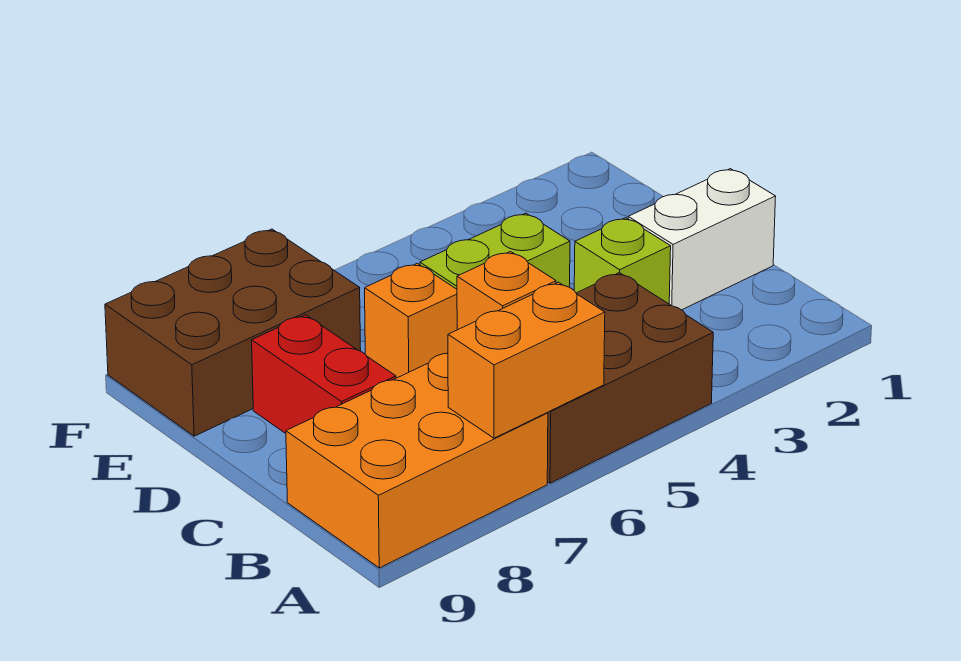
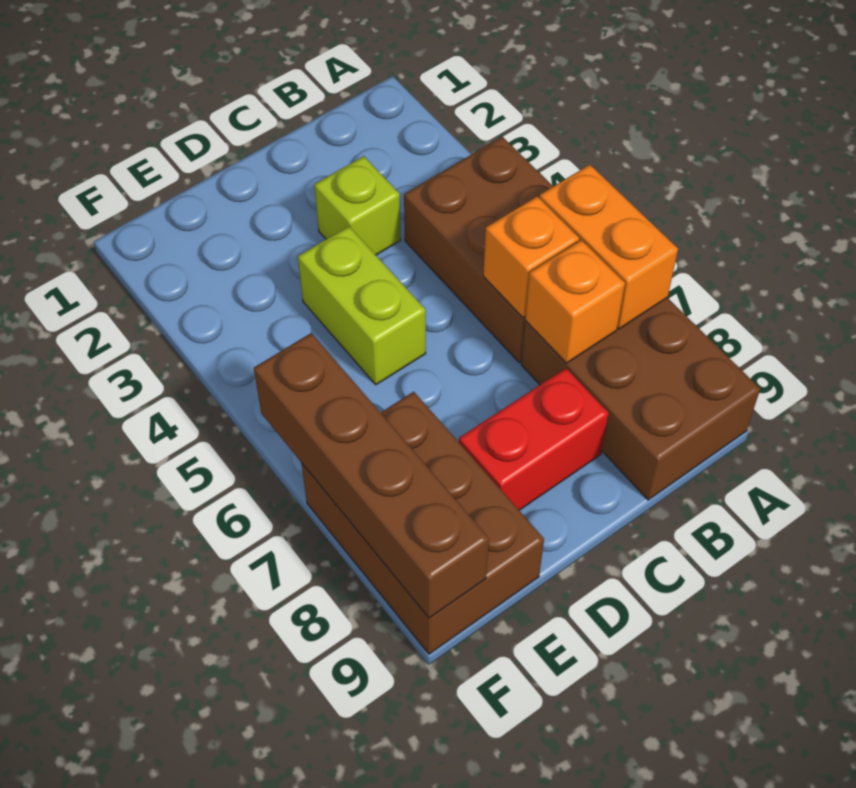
orange brick A7:B9 level 1 -> brown brick A7:B9 level 1
white brick C1:C2 level 1 -> none
orange brick D6 level 1 -> orange brick B7 level 2
none -> brown brick F6:F9 level 2

